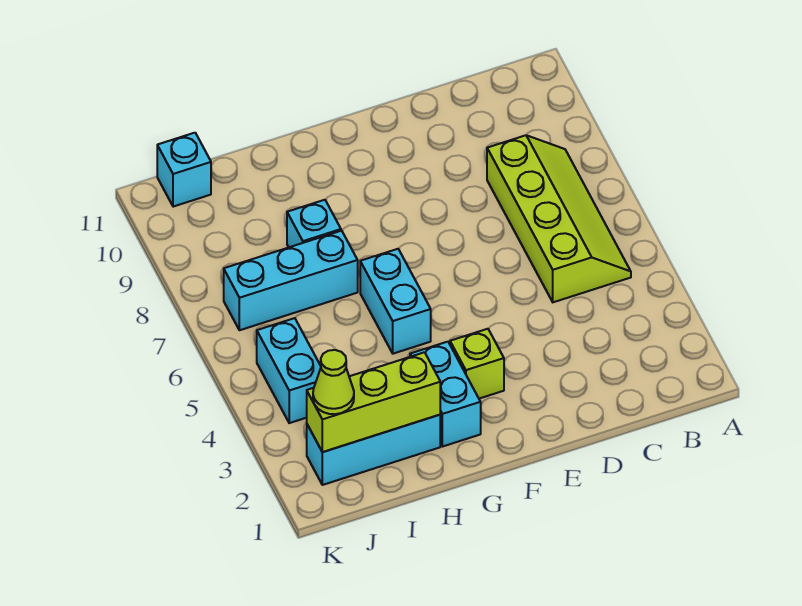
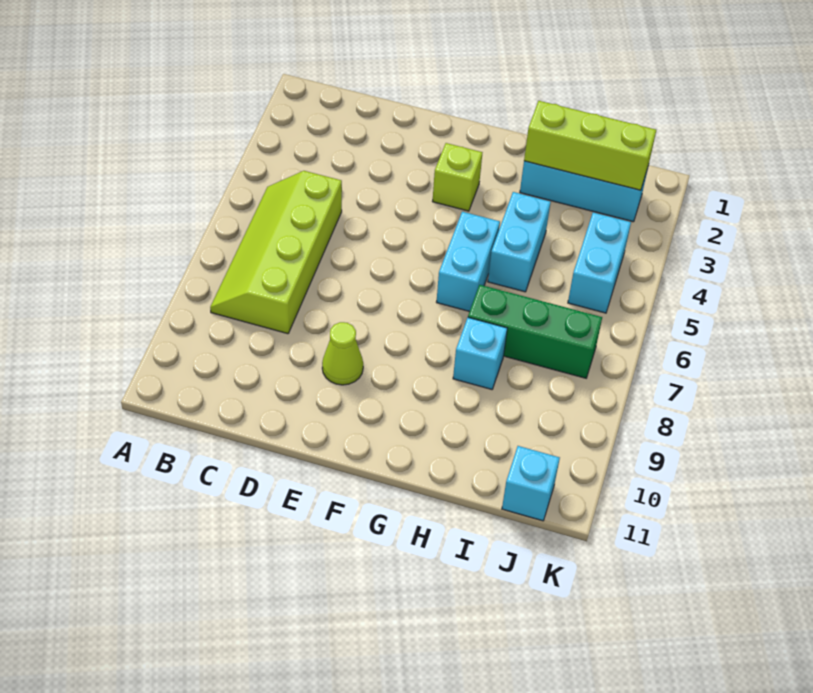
cyan brick G2:G3 level 1 -> cyan brick H4:H5 level 1
cyan brick H7:J7 level 1 -> green brick H7:J7 level 1
lime cone J2 level 3 -> lime cone E9 level 1

